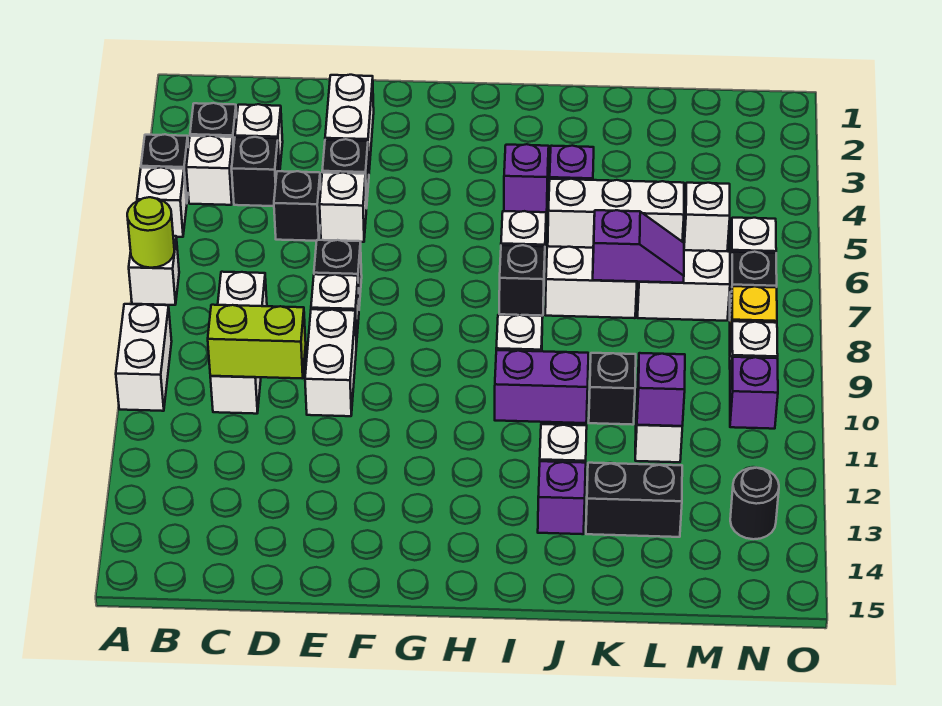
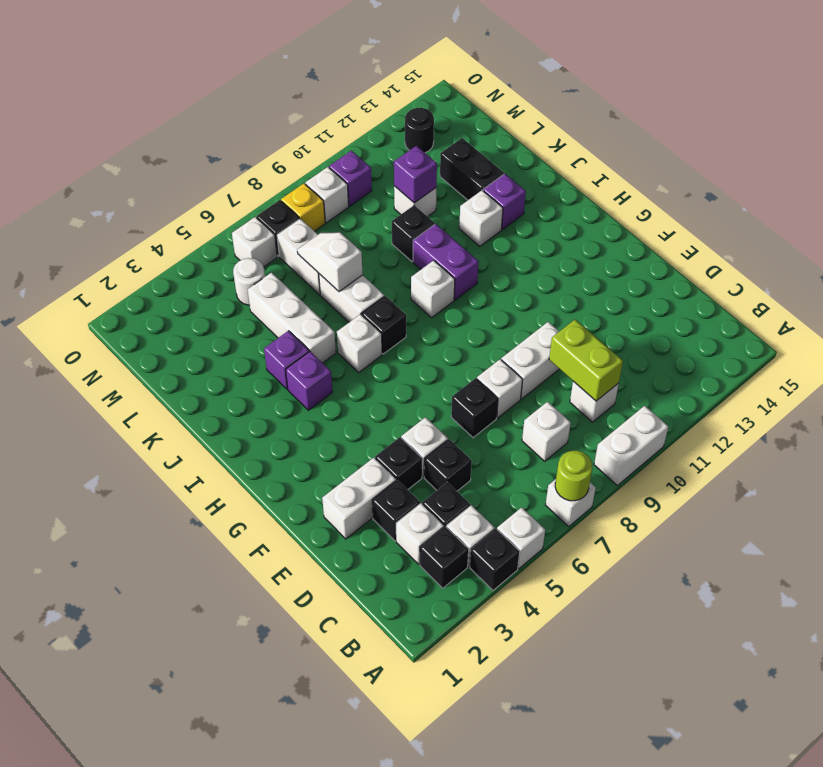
none -> black brick D3 level 1
purple slope K7:L7 level 2 top K -> white slope K7:L7 level 2 top K
white brick M5 level 1 -> white round brick M5 level 1

